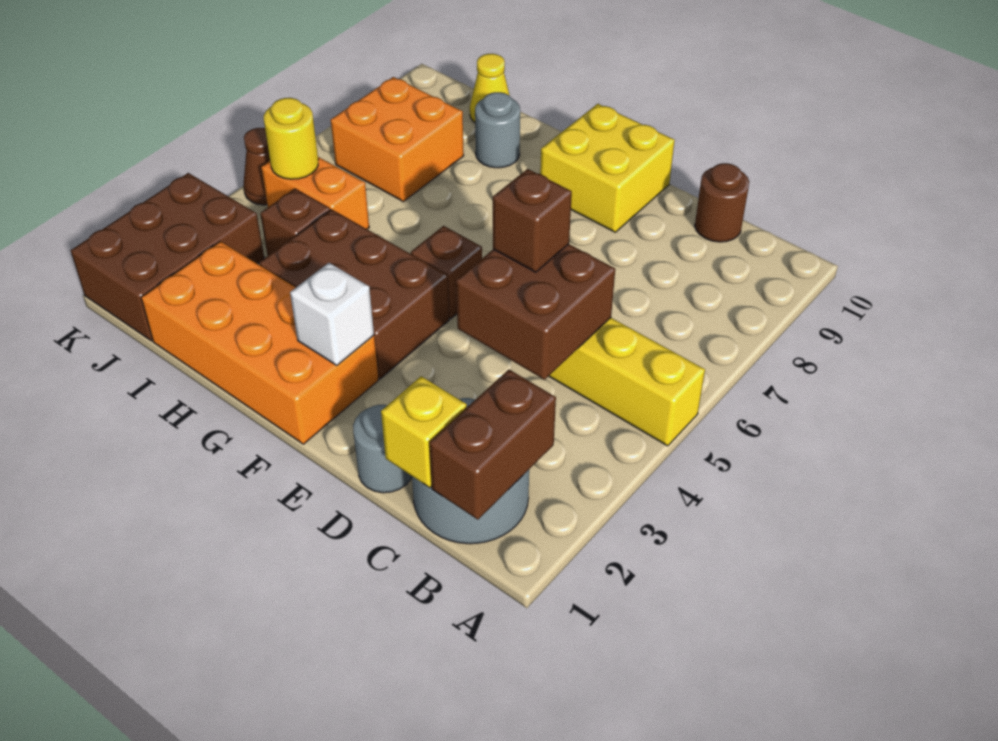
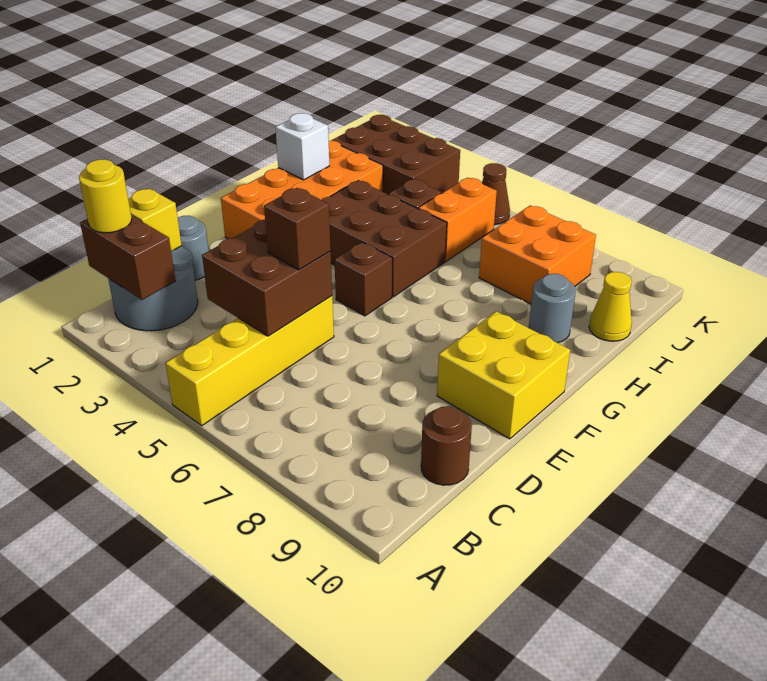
white brick F2 level 2 -> white brick H1 level 2
brown brick F3:H4 level 1 -> brown brick G3:H5 level 1
yellow round brick J5 level 2 -> yellow round brick B1 level 3

